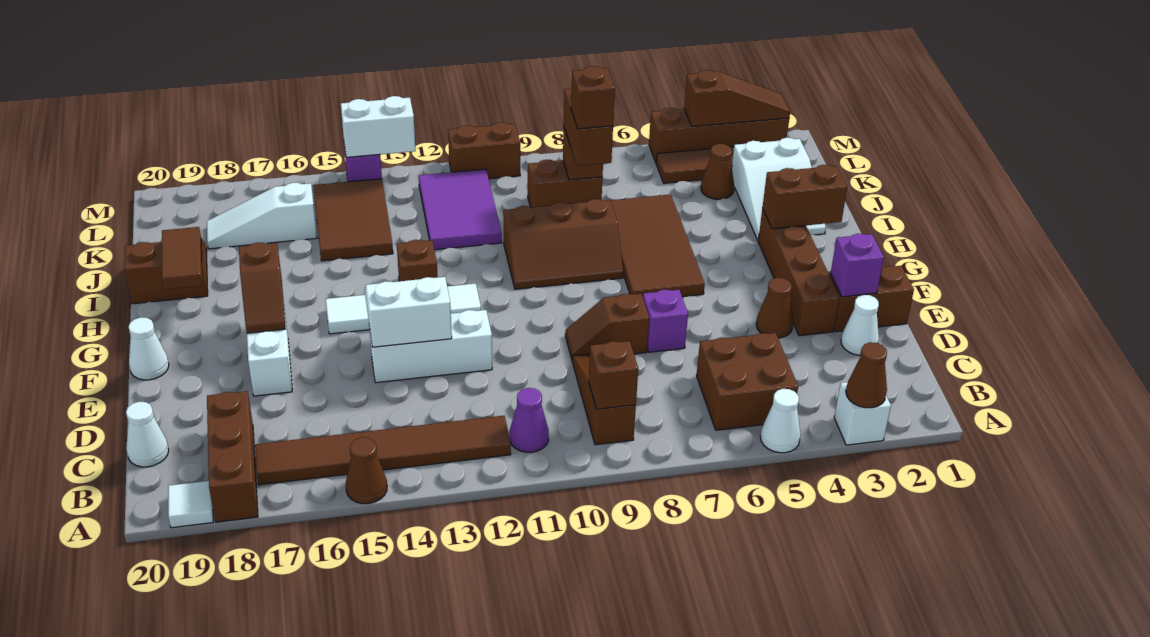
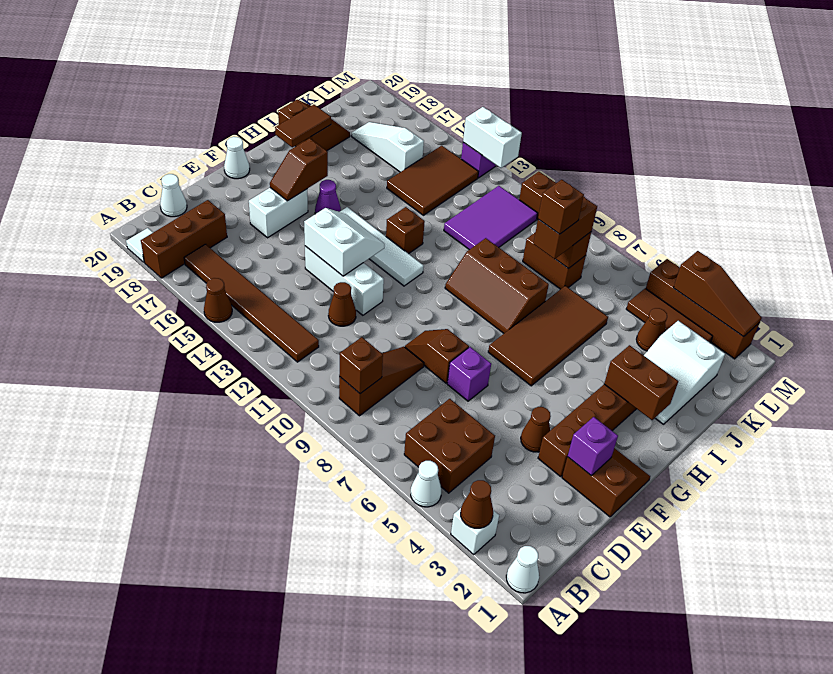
purple cone B11 level 1 -> purple cone G16 level 1
white cone D2 level 1 -> white cone A1 level 1
none -> brown cone D12 level 1

